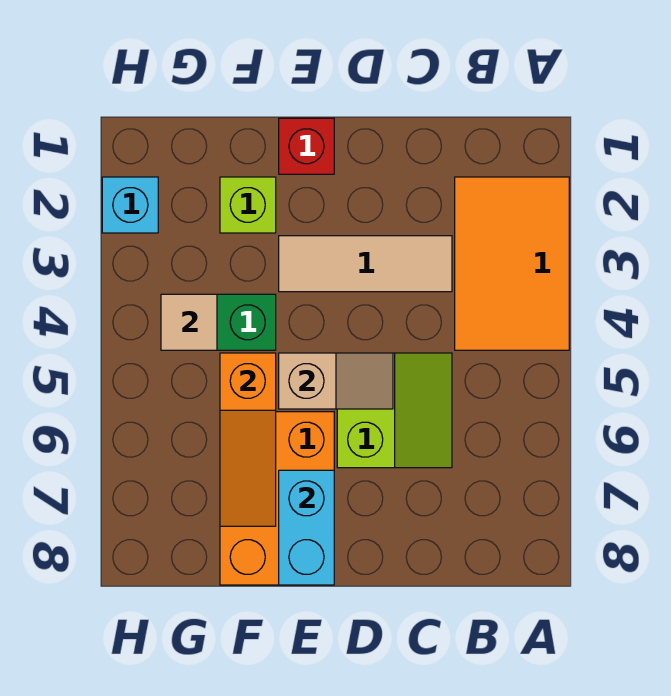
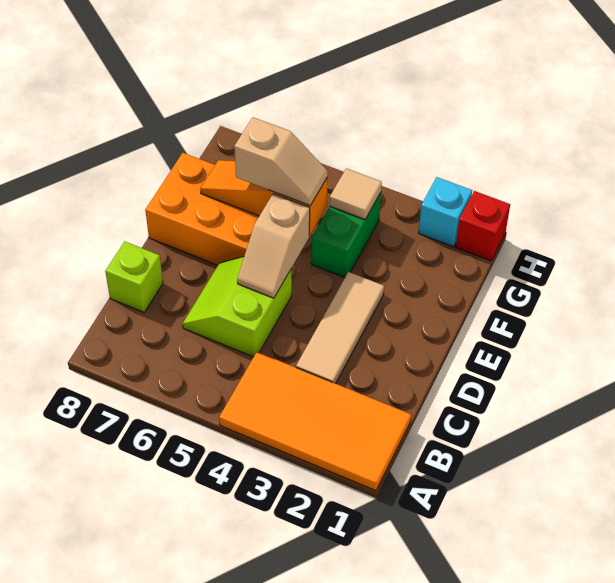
orange tile A2:B4 level 1 -> orange tile A1:B4 level 1
lime slope C5:D6 level 1 top D -> lime slope C5:D6 level 1 top 5
red brick E1 level 1 -> red brick H1 level 1
cyan brick E7:E8 level 2 -> none
lime brick F2 level 1 -> lime brick C8 level 1
none -> tan slope F5:F6 level 3 top 6

